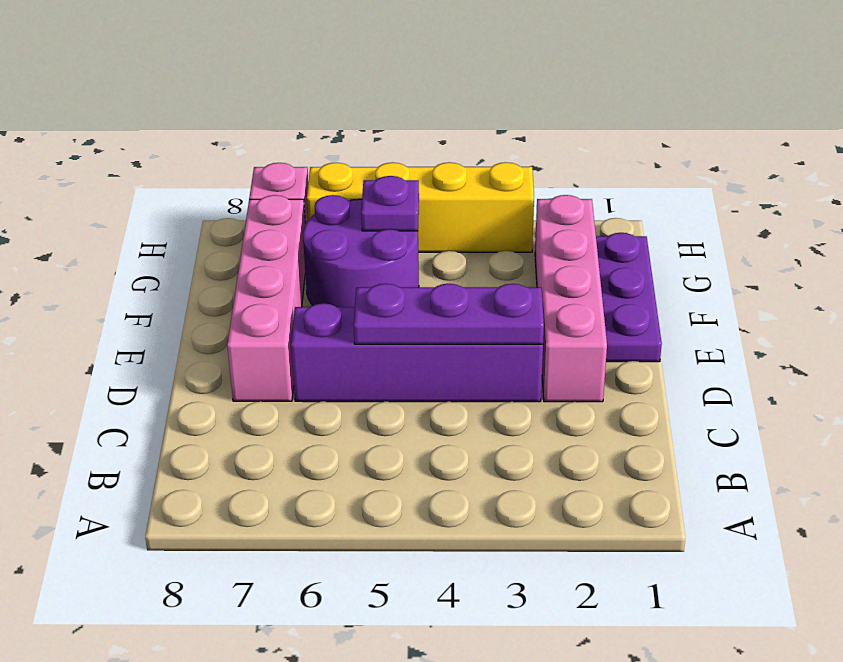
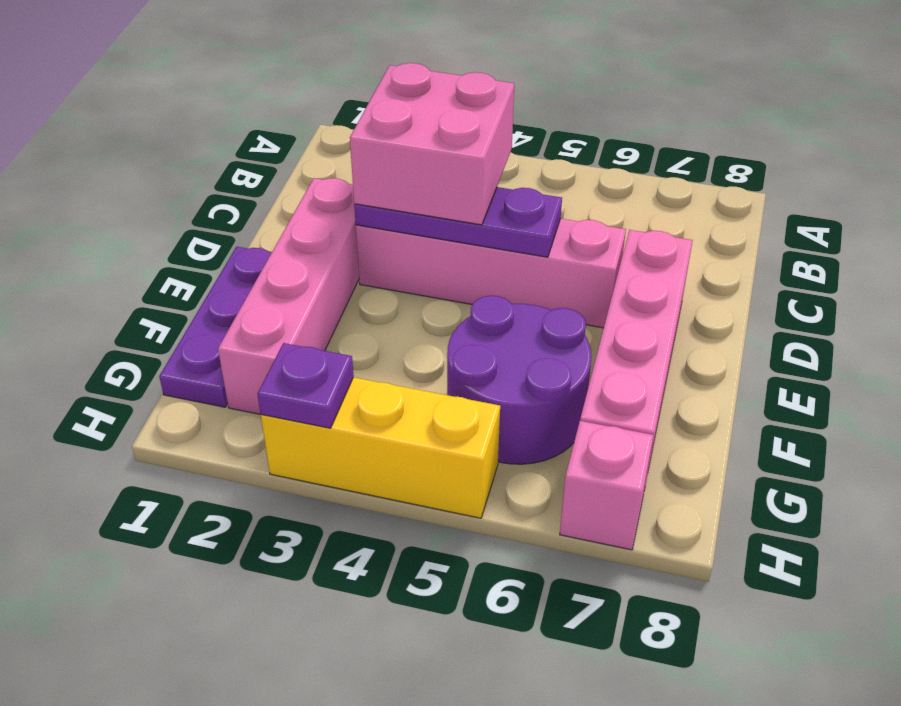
none -> pink brick C3:D4 level 3
purple brick D3:D6 level 1 -> pink brick D3:D6 level 1
purple plate G5 level 2 -> purple plate H3 level 2
yellow brick H3:H6 level 1 -> yellow brick H3:H5 level 1

